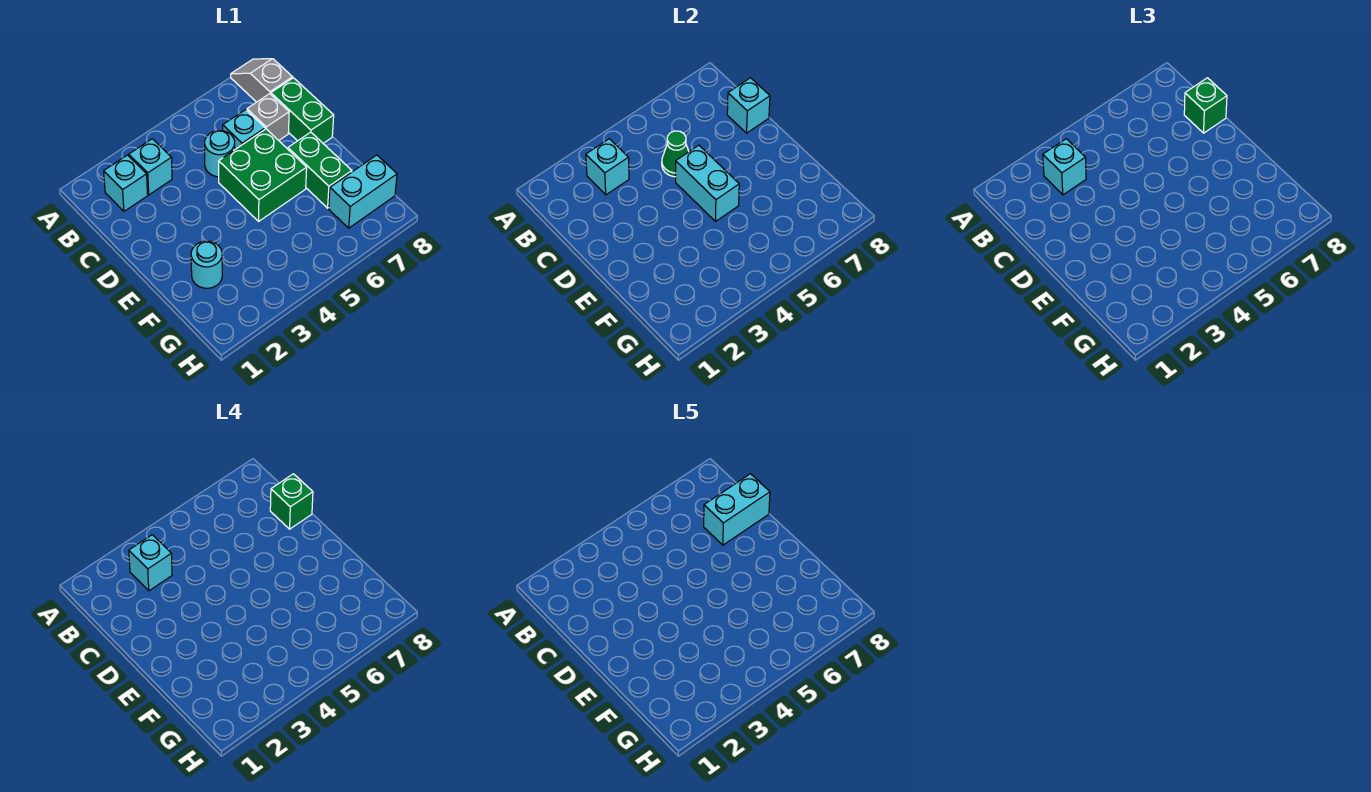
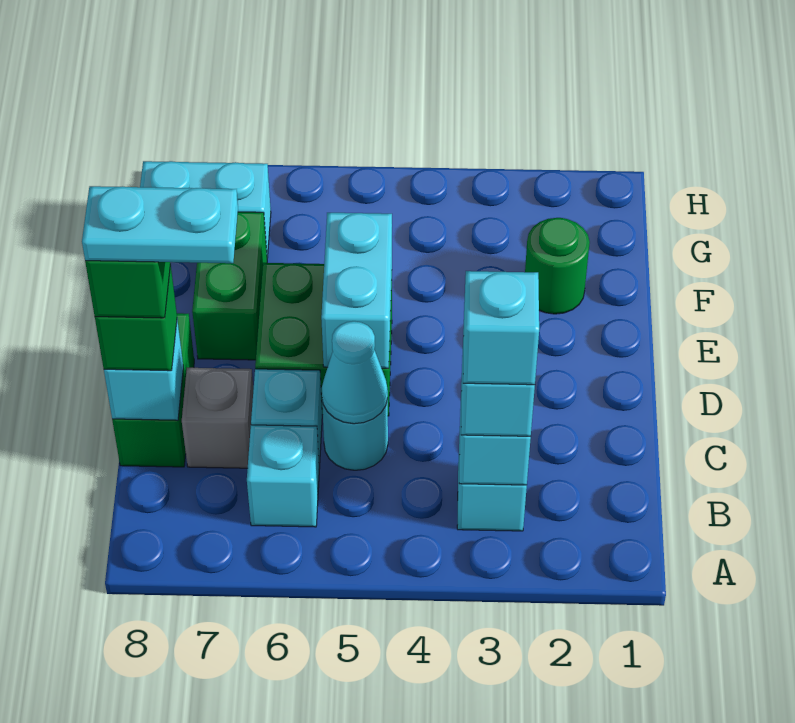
grey slope A8:B8 level 1 top B -> none
cyan brick B2 level 1 -> cyan brick B6 level 1
green cone C5 level 2 -> cyan cone C5 level 2
cyan brick C7:C8 level 5 -> cyan plate C7:C8 level 5
cyan round brick F2 level 1 -> green round brick F2 level 1

